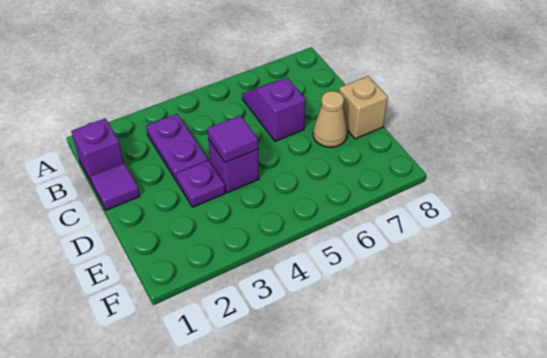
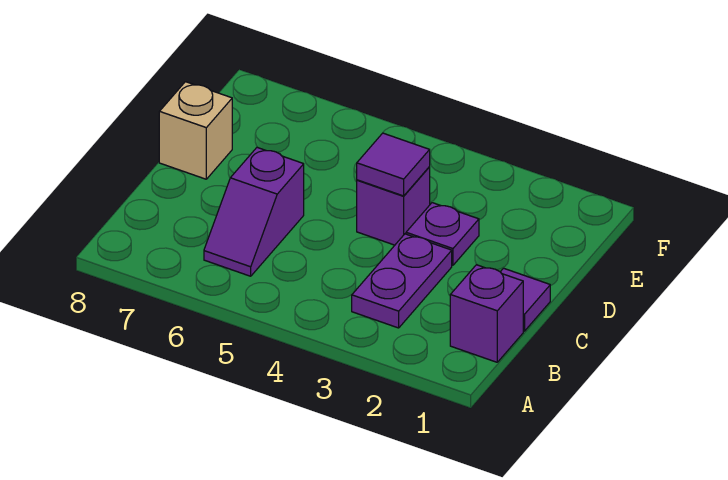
tan cone D7 level 1 -> none

